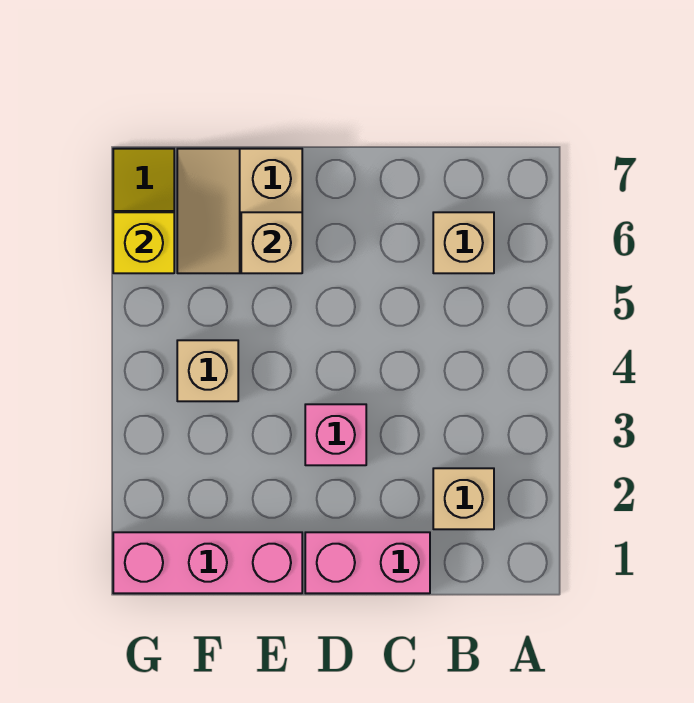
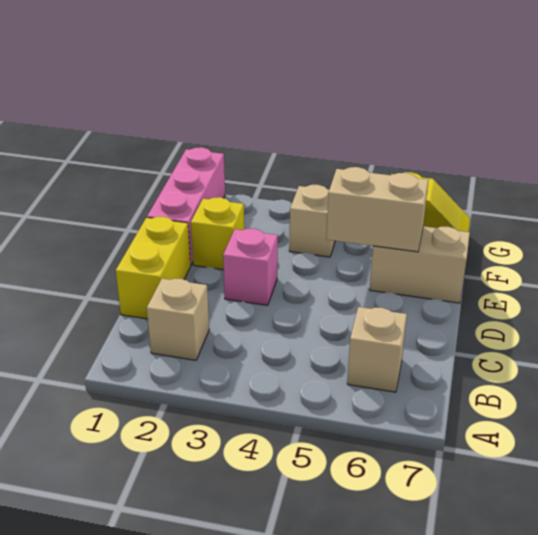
pink brick C1:D1 level 1 -> yellow brick C1:D1 level 1
tan brick E6 level 2 -> tan brick E5:E6 level 2
yellow brick G6 level 2 -> yellow brick E2 level 1

